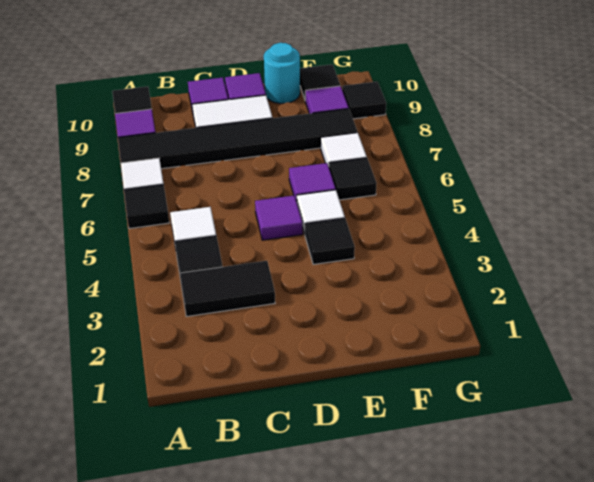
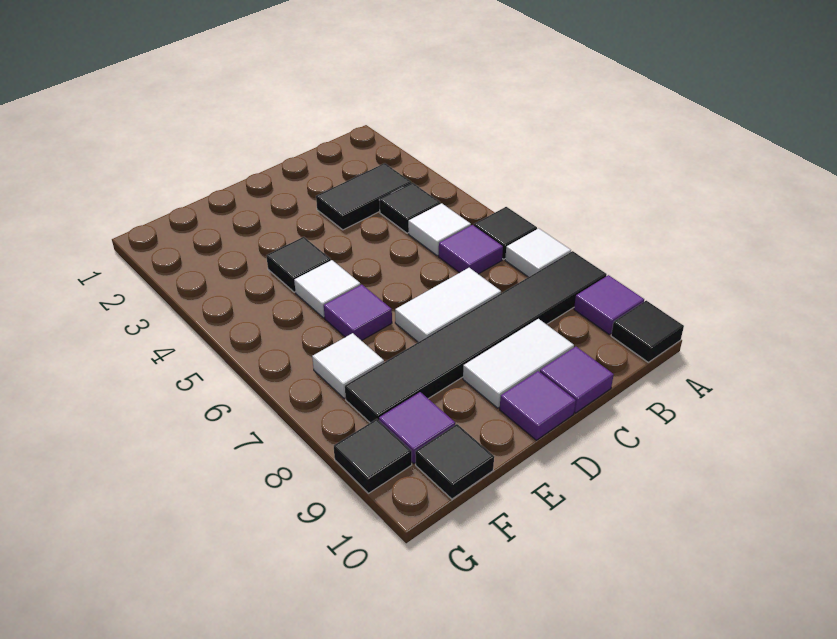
none -> white tile C7:D7 level 1
purple tile D5 level 1 -> purple tile B6 level 1
cyan round brick E10 level 1 -> none
black tile F6 level 1 -> none

